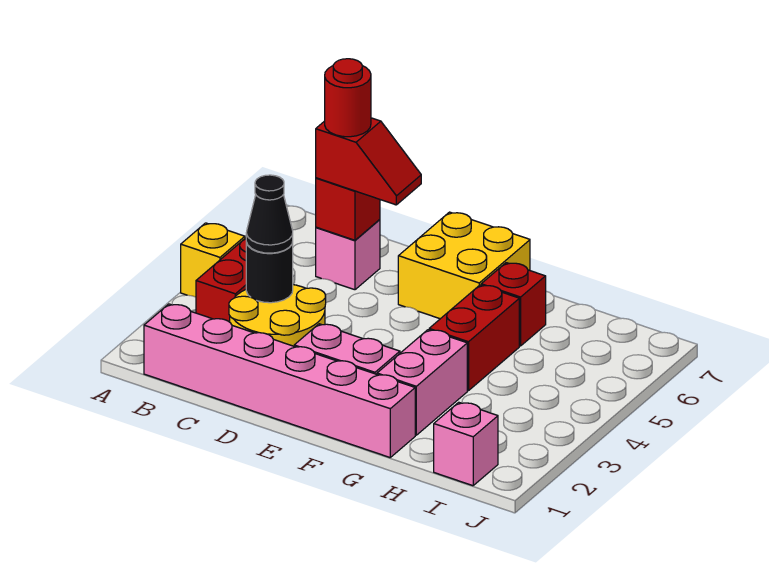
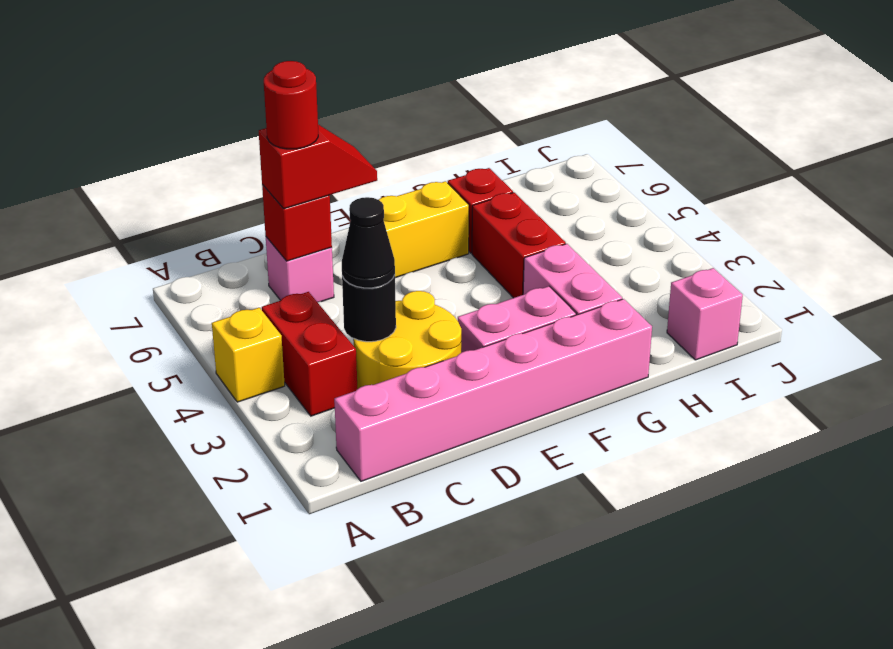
yellow brick E6:F7 level 1 -> yellow brick E6:F6 level 1

